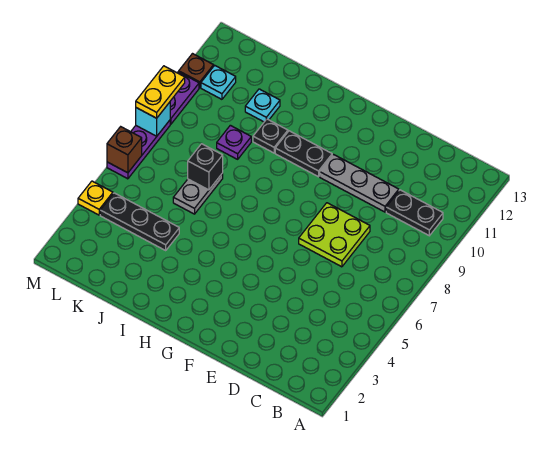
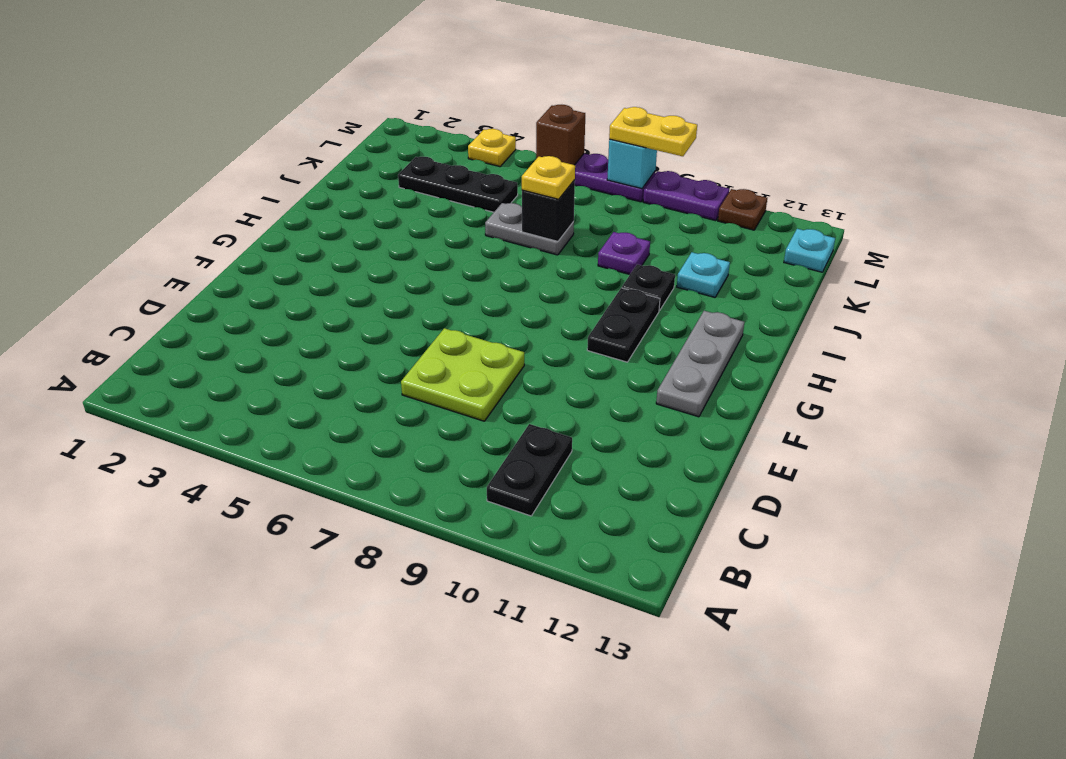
grey plate D10:F10 level 1 -> grey plate F12:H12 level 1
black plate J4:L4 level 1 -> black plate K3:K5 level 1
none -> yellow plate J7 level 3
cyan plate L11 level 1 -> cyan plate L13 level 1

